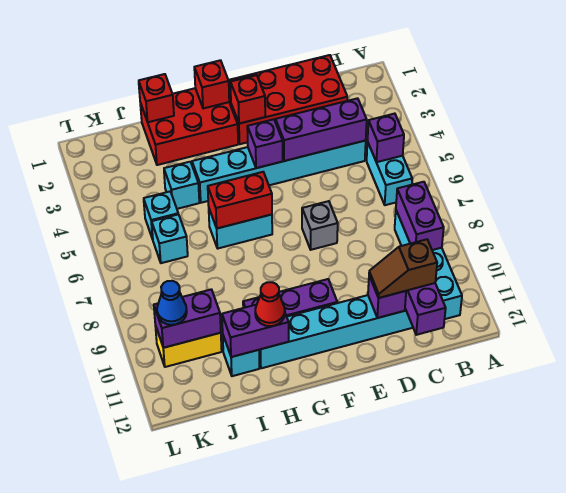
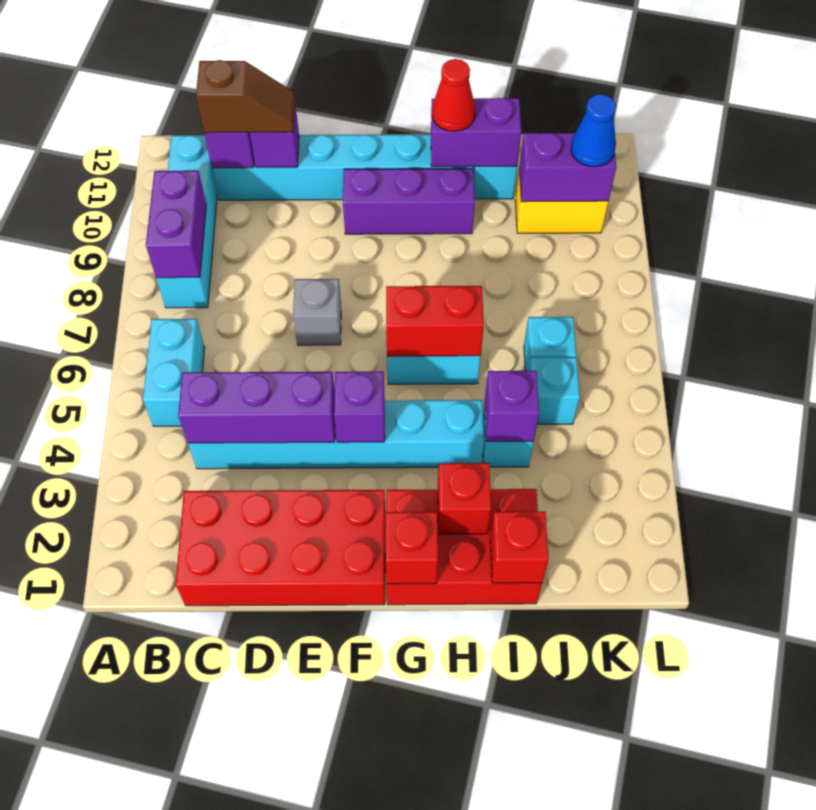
purple brick B5 level 2 -> purple brick I4 level 2
red brick F2 level 2 -> red brick H2 level 2

